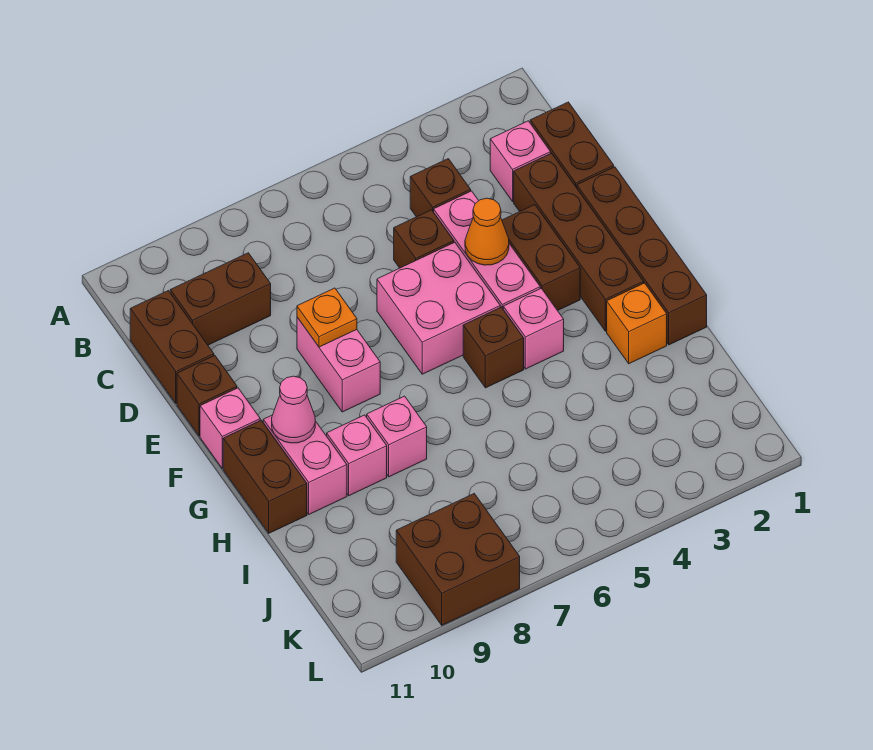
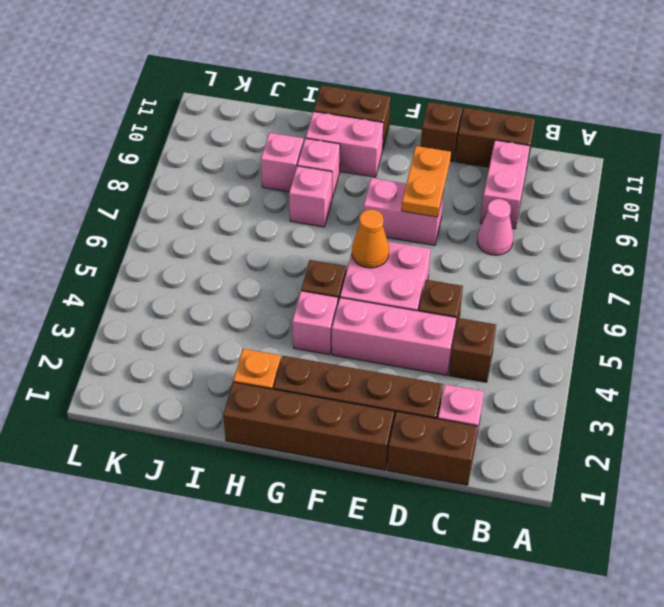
brown brick C9:C10 level 1 -> pink brick C9:C10 level 1
brown brick E3:F3 level 1 -> none
orange cone E4 level 2 -> orange cone F6 level 2
orange plate E8 level 2 -> orange plate E8:E9 level 2
pink brick F11 level 1 -> pink brick I9 level 1
pink cone G10 level 2 -> pink cone C8 level 1
brown brick K8:L9 level 1 -> none

